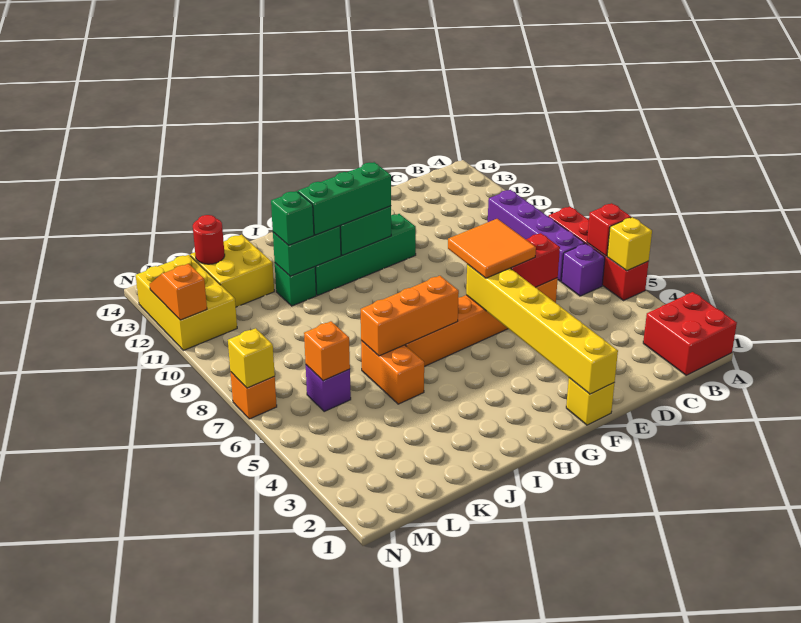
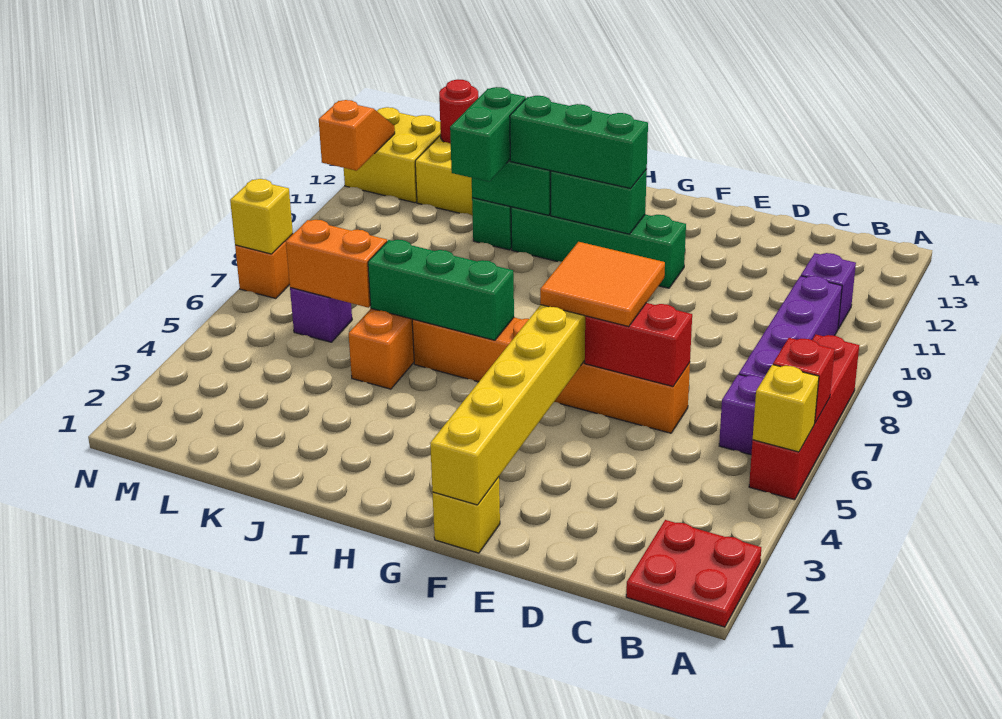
red brick A1:B2 level 1 -> red plate A1:B2 level 1
none -> purple brick B11 level 1
orange brick H6:J6 level 2 -> green brick H6:J6 level 2
green brick J11 level 3 -> green brick J10:J11 level 3
orange brick L6 level 2 -> orange brick K6:L6 level 2
yellow brick M11:N13 level 1 -> yellow brick M12:N13 level 1

